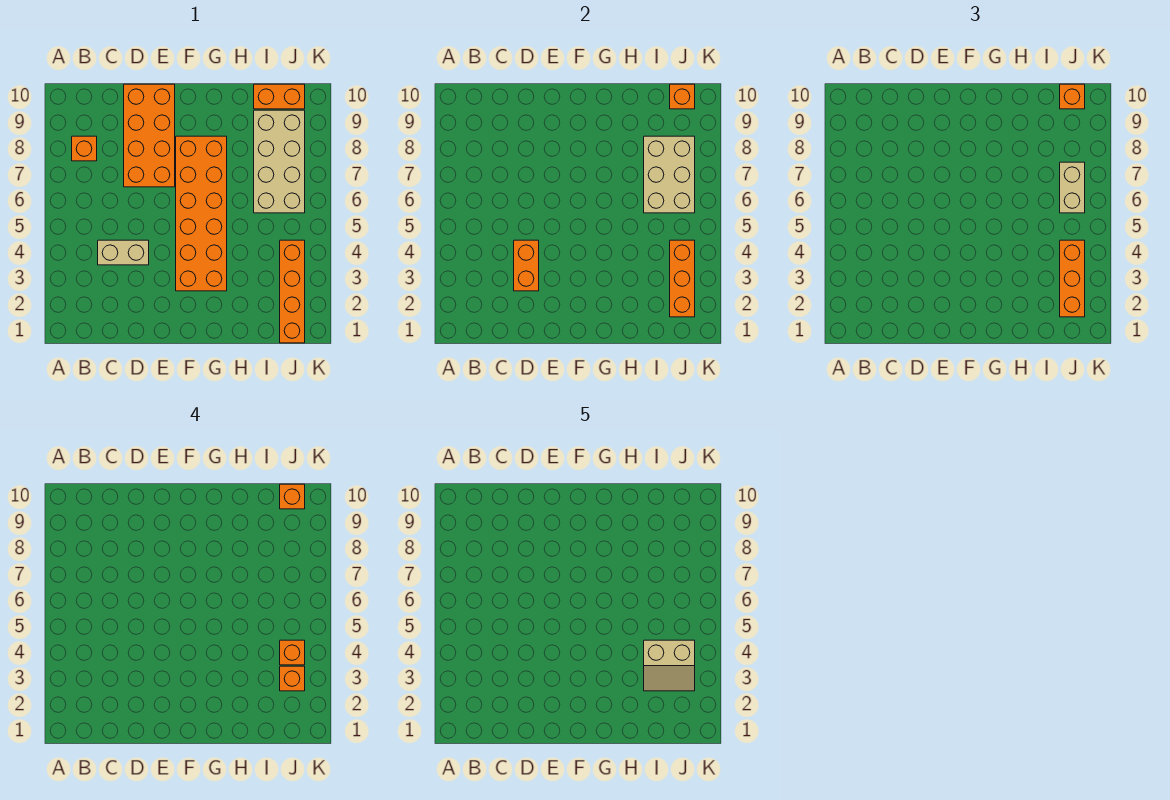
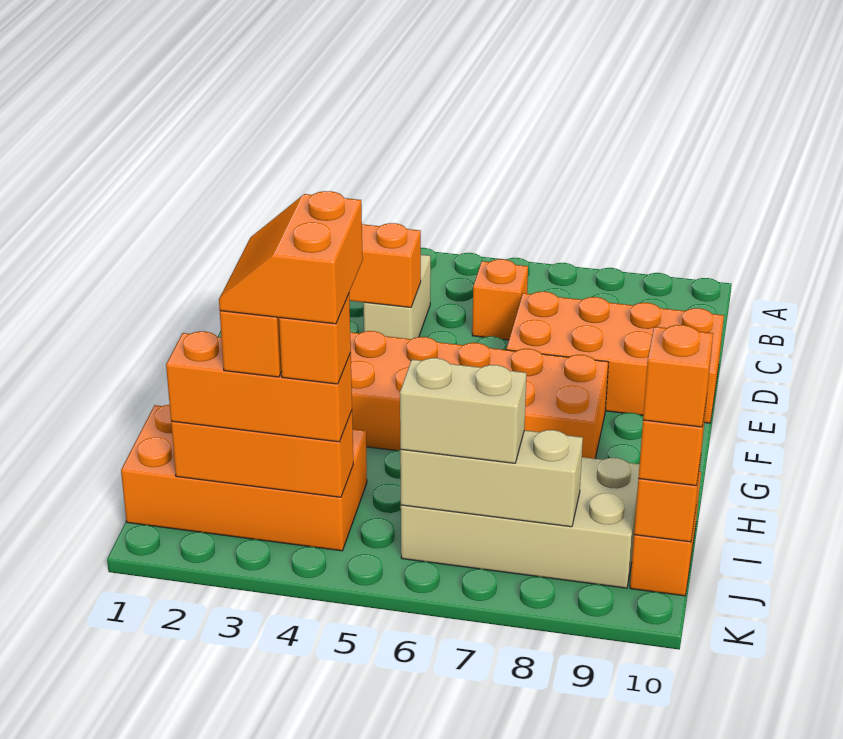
orange brick B8 level 1 -> orange brick C6 level 1
tan slope I3:J4 level 5 top 4 -> orange slope I3:J4 level 5 top 4
tan brick I6:J8 level 2 -> tan brick J6:J8 level 2
orange brick J1:J4 level 1 -> orange brick I1:J4 level 1

